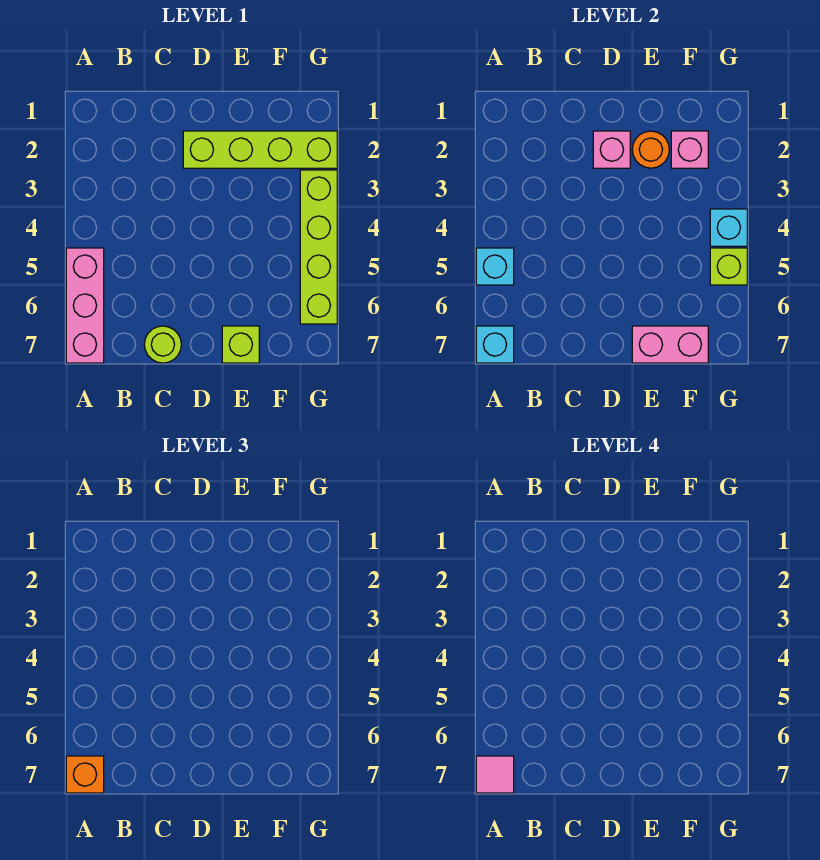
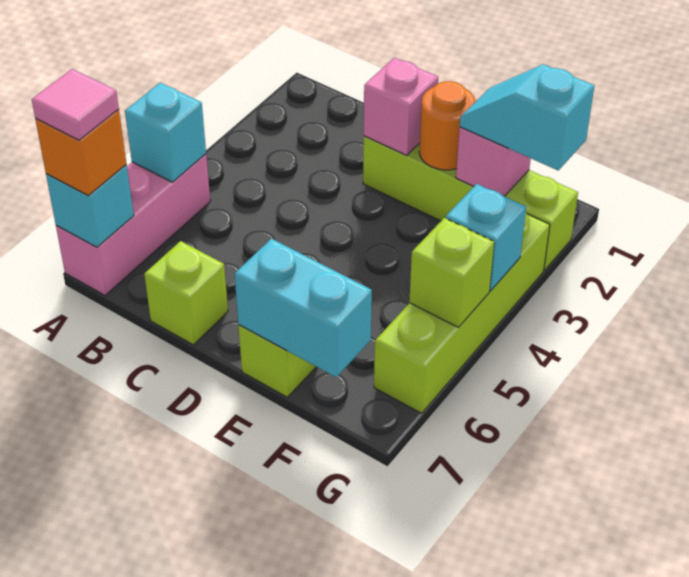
lime round brick C7 level 1 -> lime brick C7 level 1
pink brick E7:F7 level 2 -> cyan brick E7:F7 level 2
none -> cyan slope F2:G2 level 3 top G

